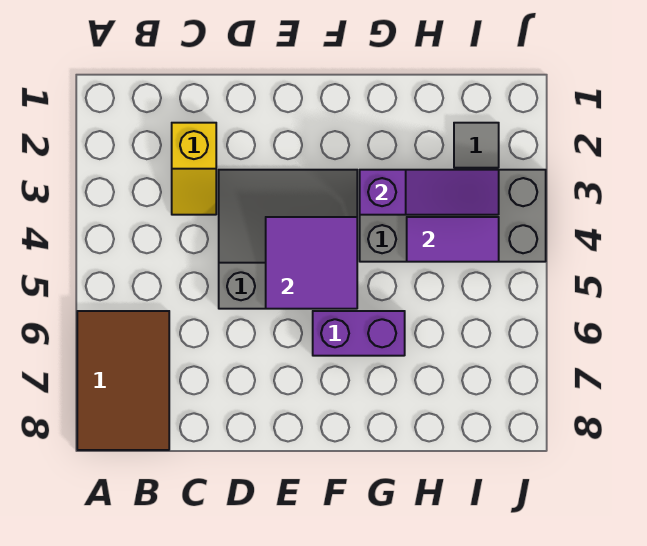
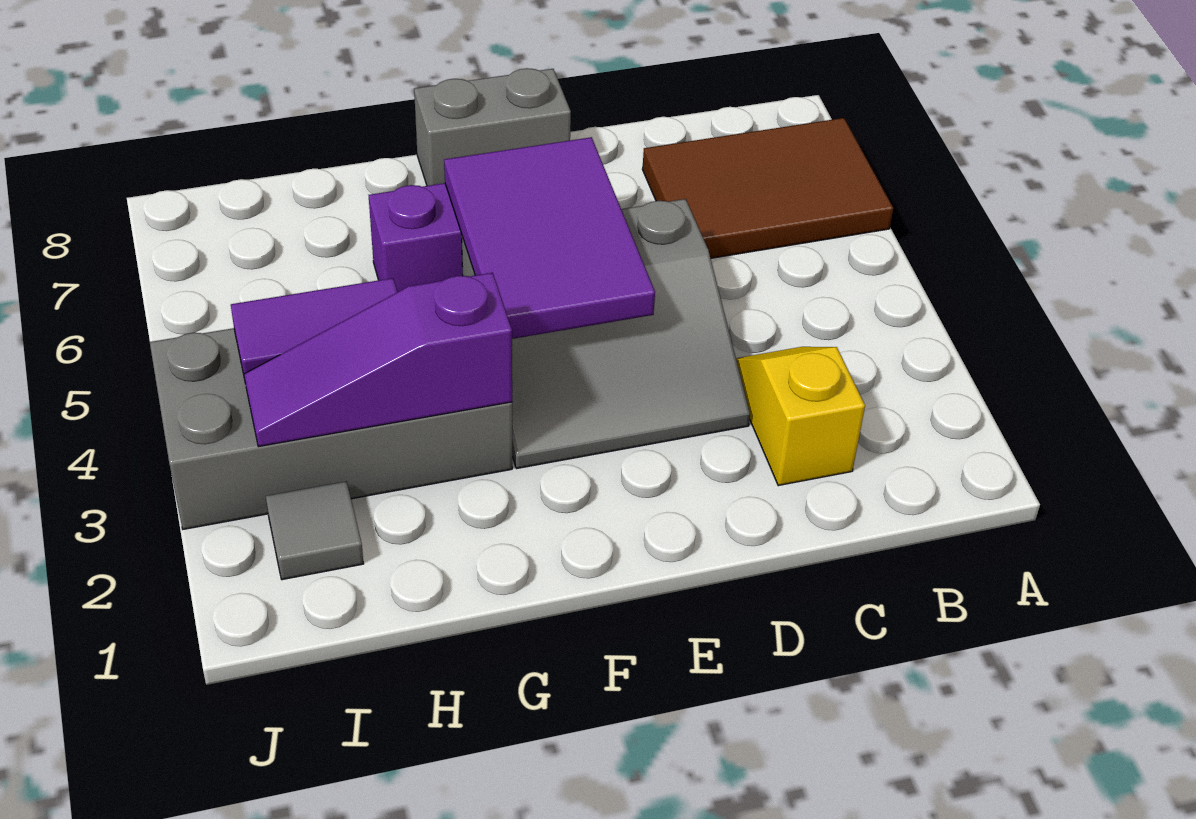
brown tile A6:B8 level 1 -> brown tile A6:C7 level 1
purple tile E4:F5 level 2 -> purple tile E4:F6 level 2
none -> grey brick E8:F8 level 1

